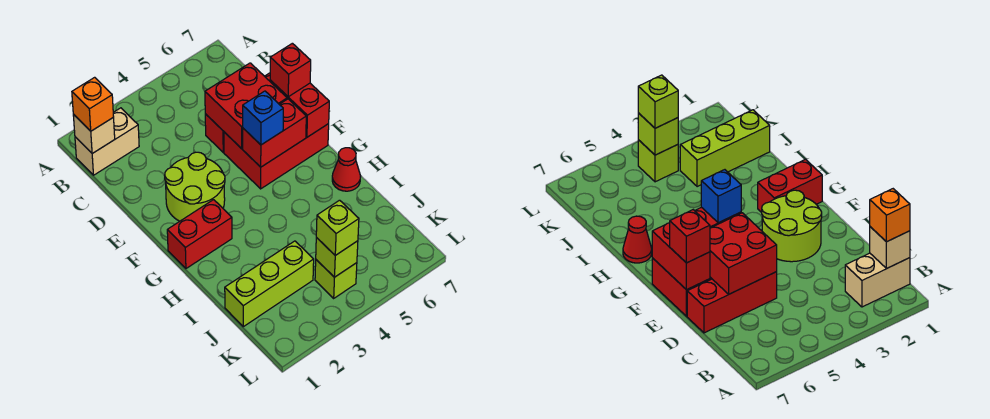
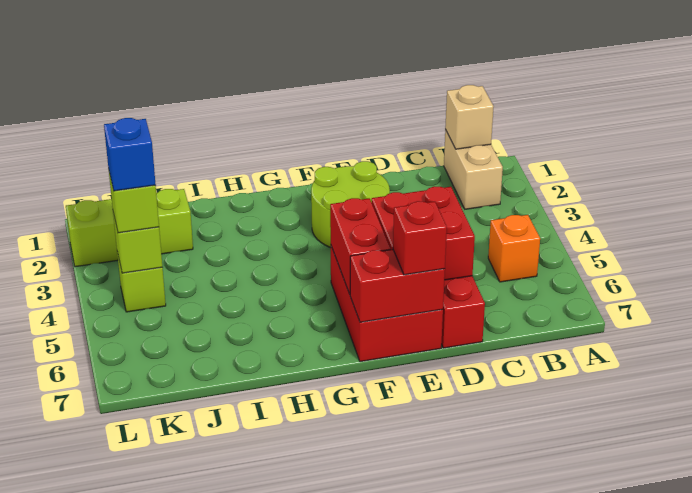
orange brick B1 level 3 -> orange brick B5 level 1
blue brick F5 level 3 -> blue brick K4 level 4
red brick G1:G2 level 1 -> none
red cone H7 level 1 -> none
lime brick J1:J3 level 1 -> lime brick J2:L2 level 1

